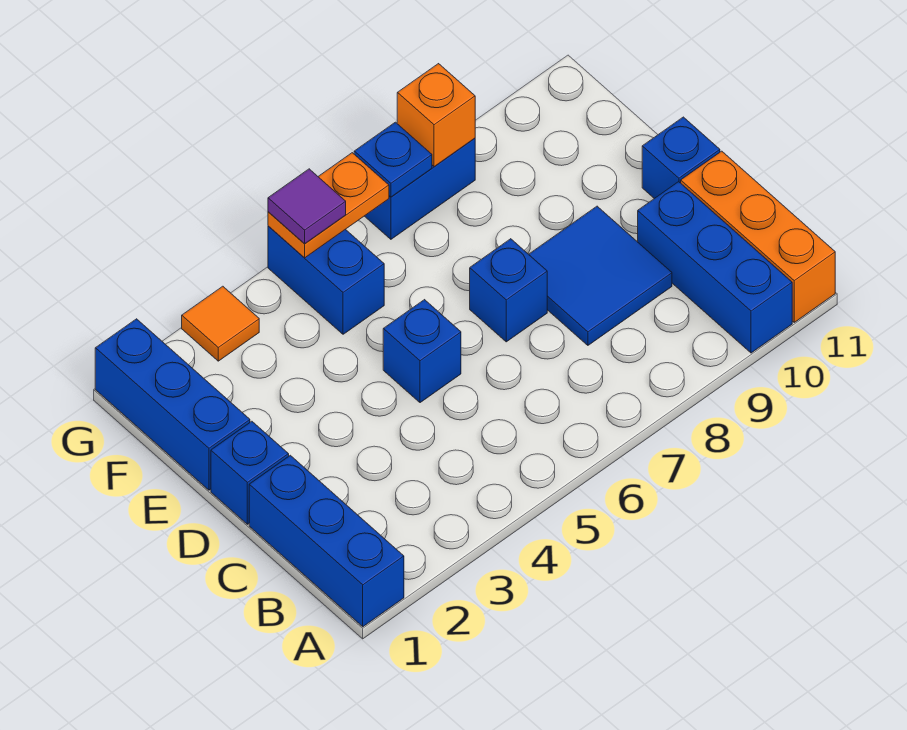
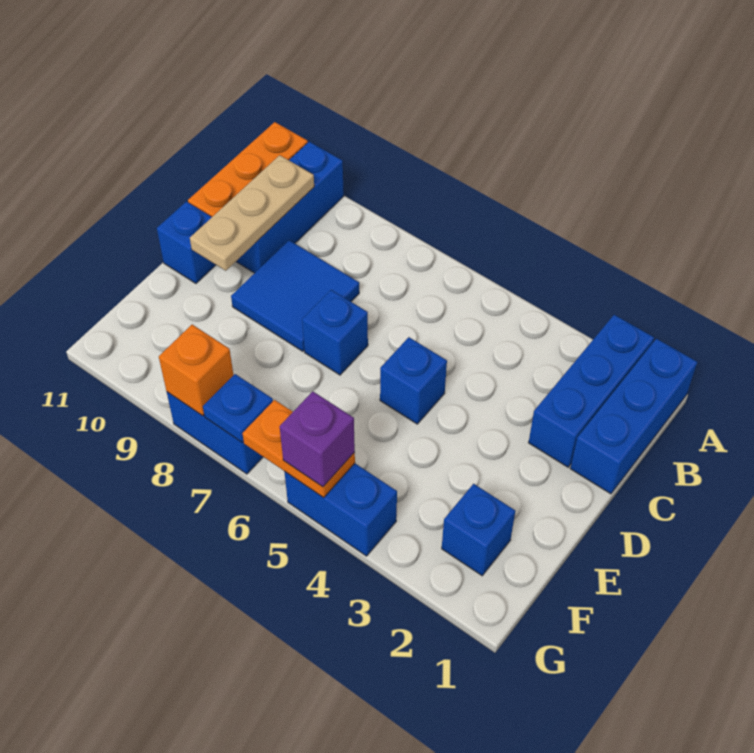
none -> tan plate B10:D10 level 2
blue brick D1 level 1 -> blue brick F2 level 1
blue brick E1:G1 level 1 -> blue brick A2:C2 level 1
blue brick F5:G5 level 1 -> blue brick G4:G5 level 1
orange tile G3 level 1 -> none
purple tile G5 level 3 -> purple brick G5 level 3

